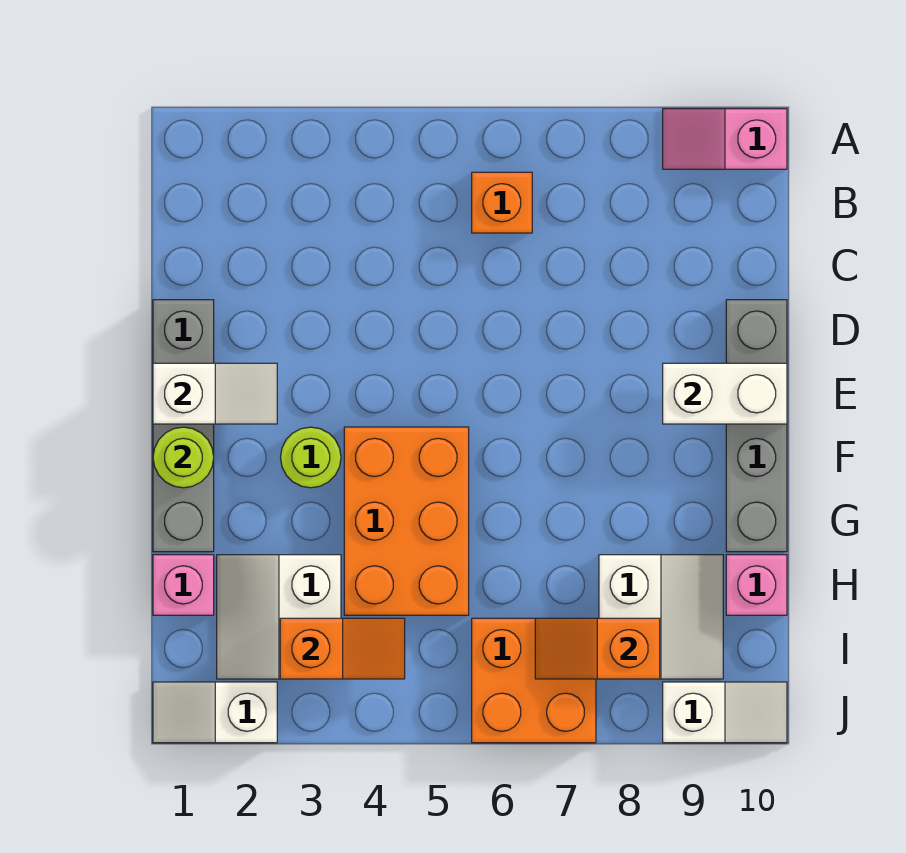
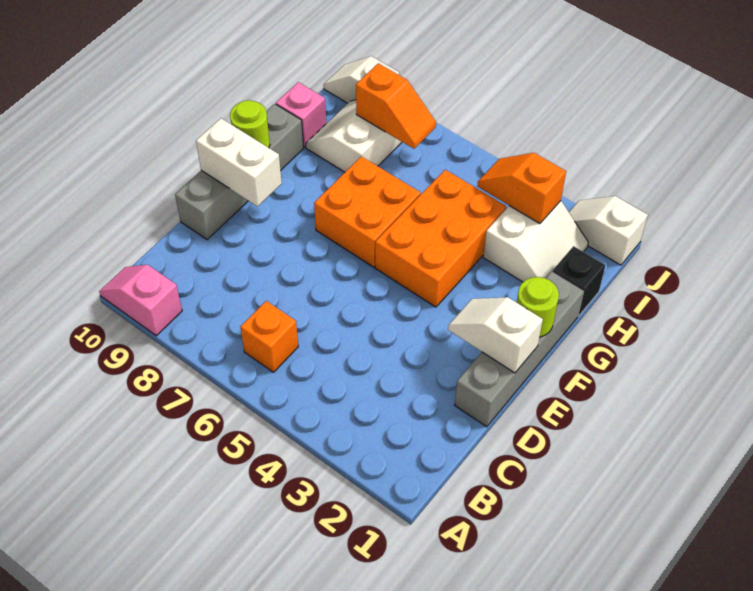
pink slope A9:A10 level 1 top 10 -> pink slope A9:A10 level 1 top 9
lime round brick F3 level 1 -> lime round brick F10 level 2
pink brick H1 level 1 -> black brick H1 level 1
orange brick I6:J7 level 1 -> orange brick F6:G7 level 1
white slope J1:J2 level 1 top 2 -> white slope J1:J2 level 1 top 1

